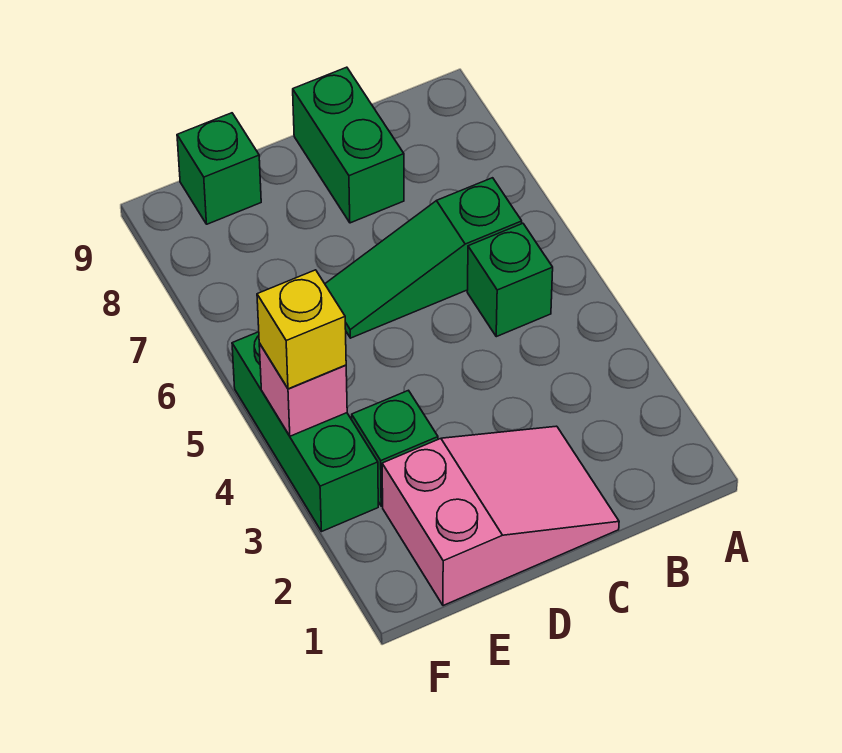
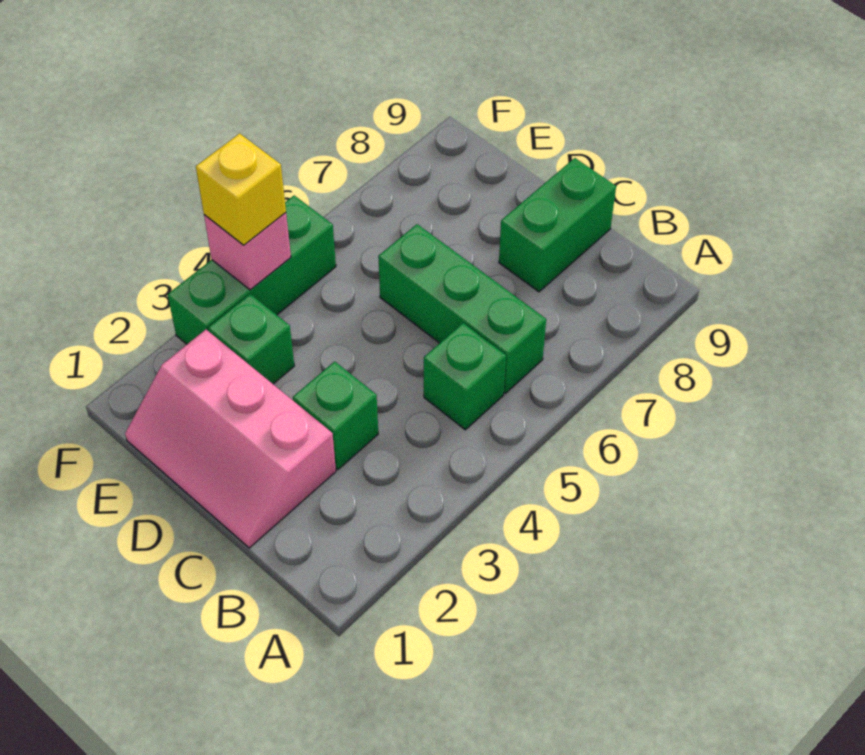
green slope B6:D6 level 1 top B -> green brick B6:D6 level 1
pink slope C1:E2 level 1 top E -> pink slope C1:E2 level 1 top 2
green brick E9 level 1 -> green brick C3 level 1

